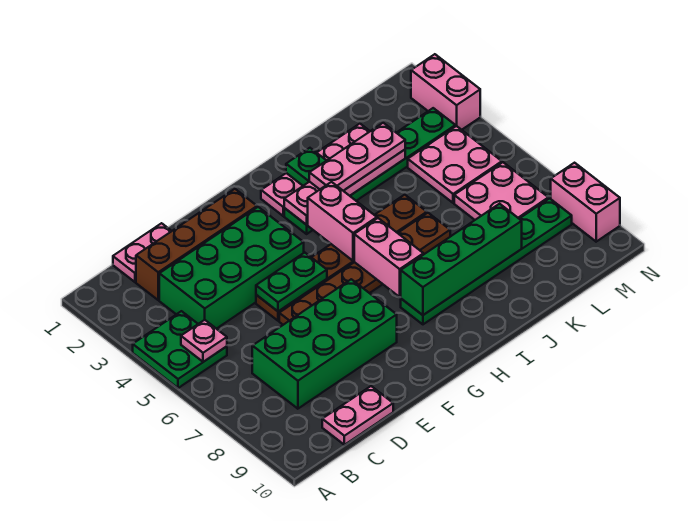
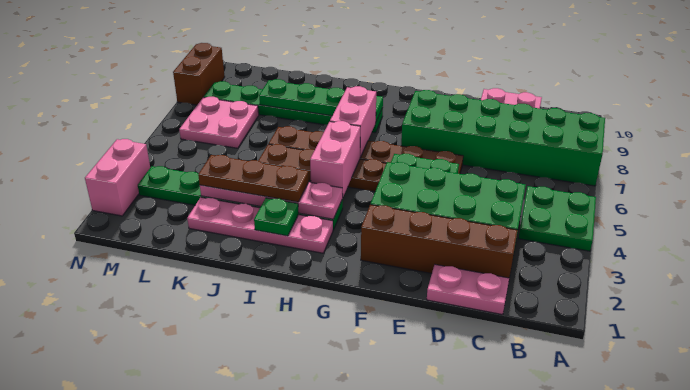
pink plate B5 level 2 -> none
green brick C7:F8 level 1 -> green brick A7:F8 level 1
green brick H8:K8 level 2 -> green plate H8:K8 level 2
pink plate I3:K3 level 3 -> brown plate I3:K3 level 3
pink plate L4:M5 level 1 -> none
pink brick N8:N9 level 1 -> brown brick N8:N9 level 1

